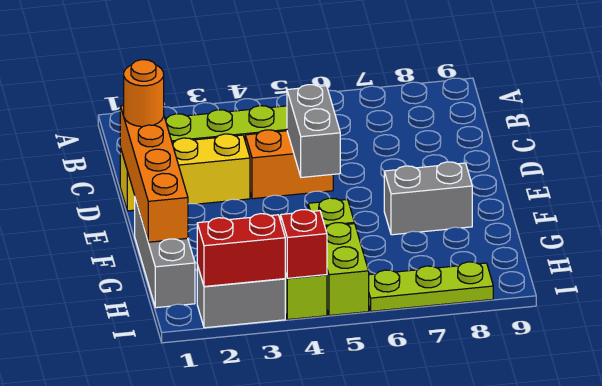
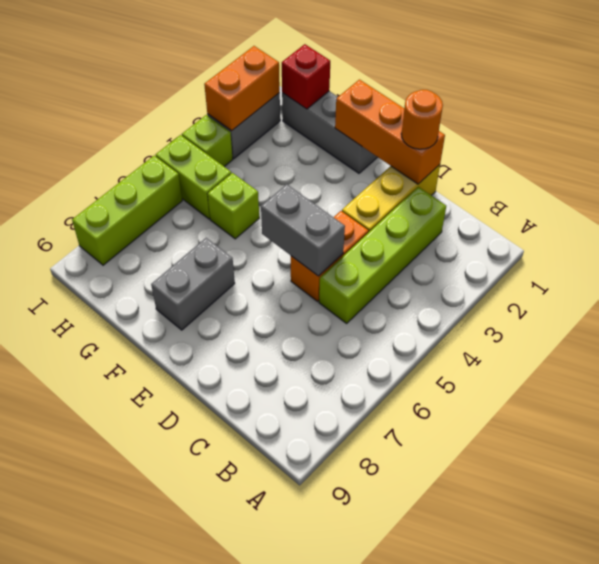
orange brick D1:G1 level 2 -> orange brick D1:F1 level 2
red brick I2:I3 level 2 -> orange brick I2:I3 level 2
red brick I4 level 2 -> red brick H1 level 2
lime plate I6:I8 level 1 -> lime brick I6:I8 level 1

